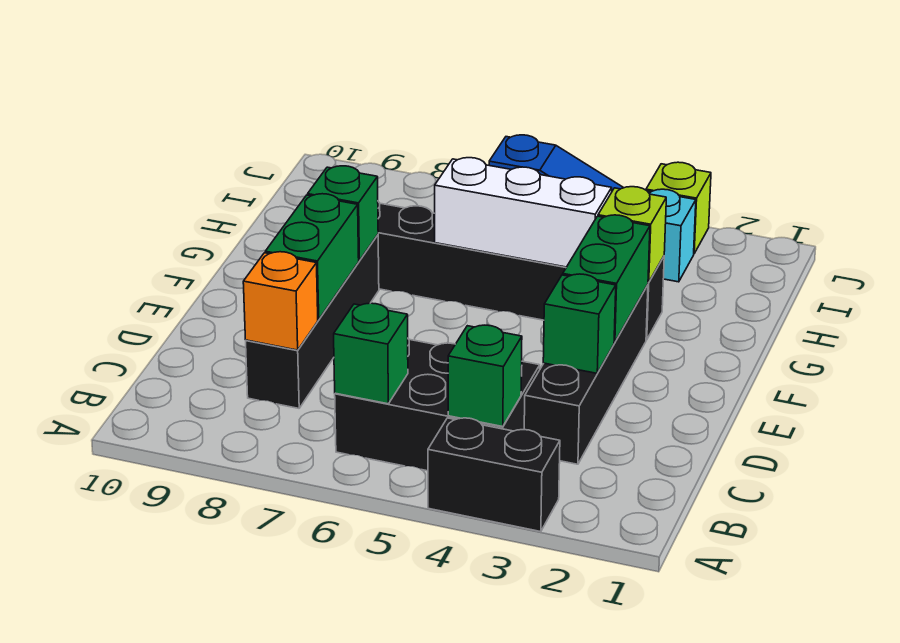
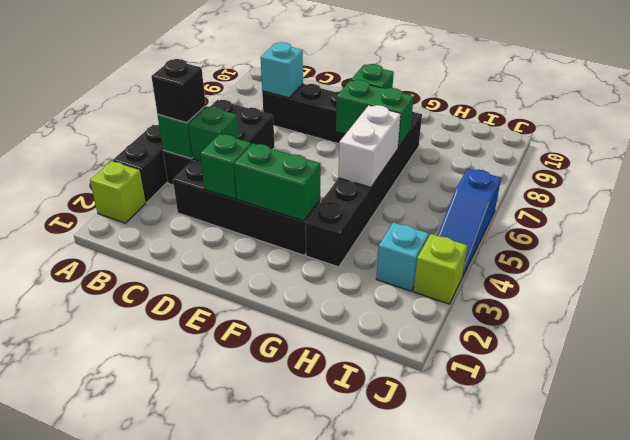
none -> black brick B4 level 3
green brick B6 level 2 -> green brick C4 level 2
orange brick C8 level 2 -> cyan brick C8 level 2
green brick D8:E8 level 2 -> green brick F7:G7 level 2
lime brick G3 level 2 -> lime brick A2 level 1
white brick G4:G6 level 2 -> white brick G5:G6 level 2

